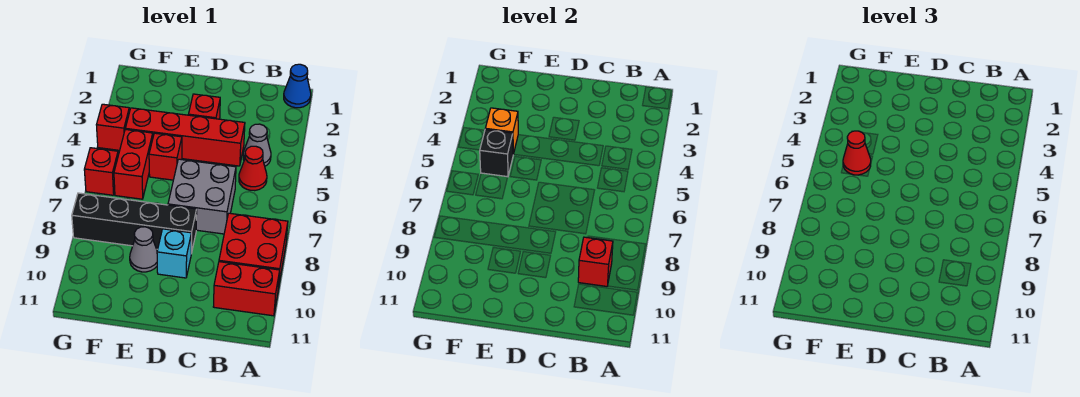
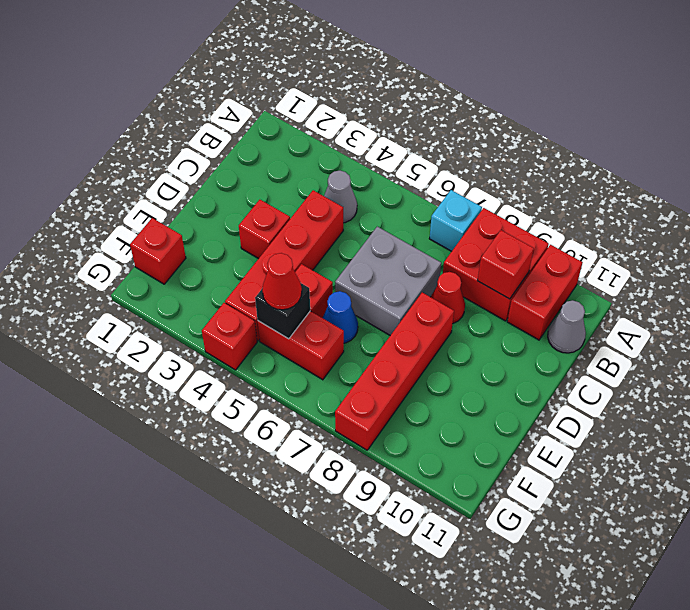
blue cone A1 level 1 -> blue cone E6 level 1
red cone B5 level 1 -> red cone C8 level 1
black brick D8:G8 level 1 -> red brick D8:G8 level 1
cyan brick D9 level 1 -> cyan brick A7 level 1
grey cone E9 level 1 -> grey cone B11 level 1
orange brick F4 level 2 -> none
red brick G6 level 1 -> red brick F1 level 1

